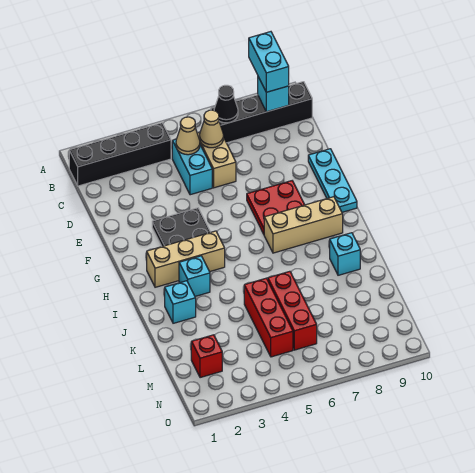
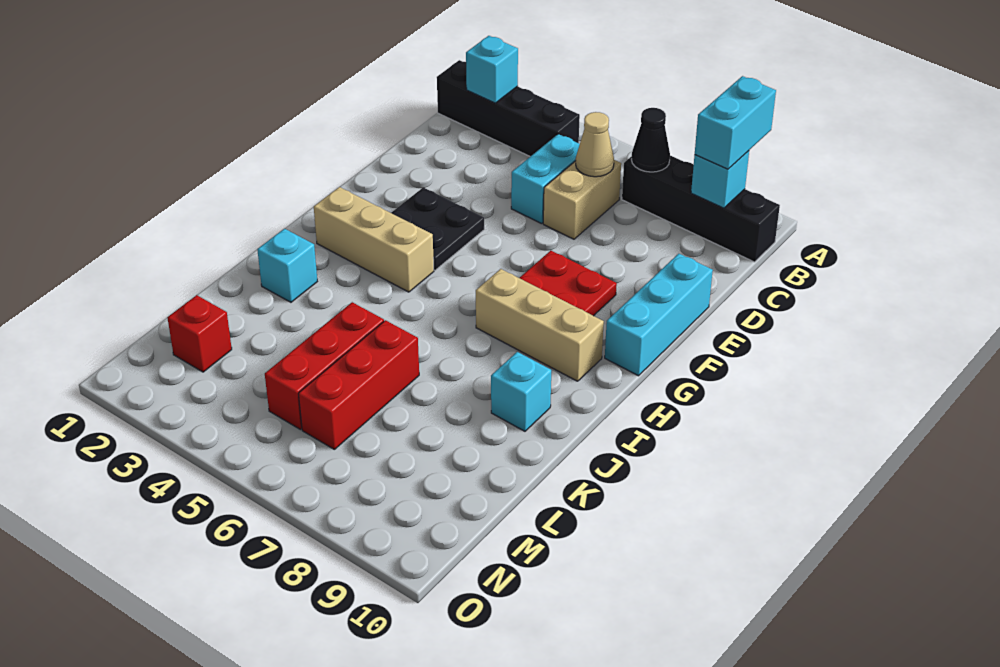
tan cone C5 level 2 -> none
cyan plate E10:G10 level 1 -> cyan brick E10:G10 level 1
cyan brick I3 level 1 -> cyan brick B2 level 2

